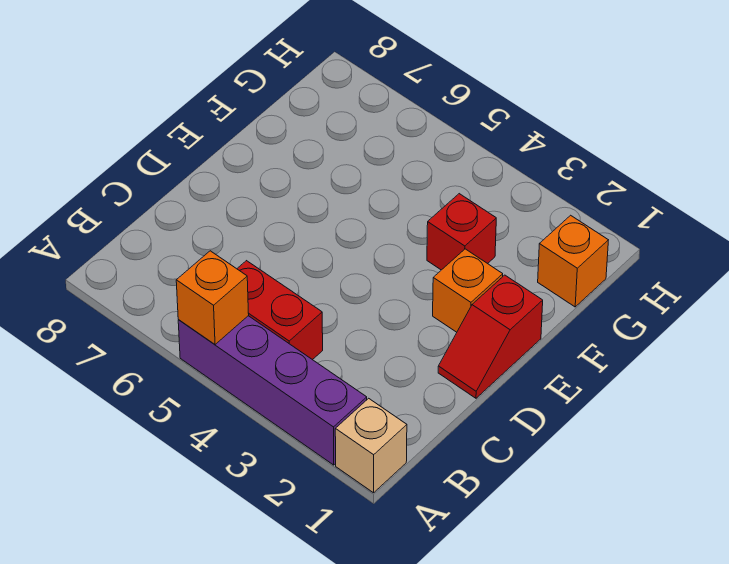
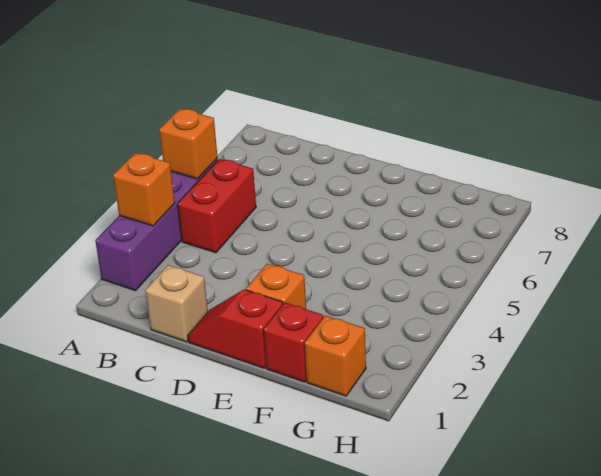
tan brick A1 level 1 -> tan brick C1 level 1
none -> orange brick A3 level 2
red brick F3 level 1 -> red brick F1 level 1

